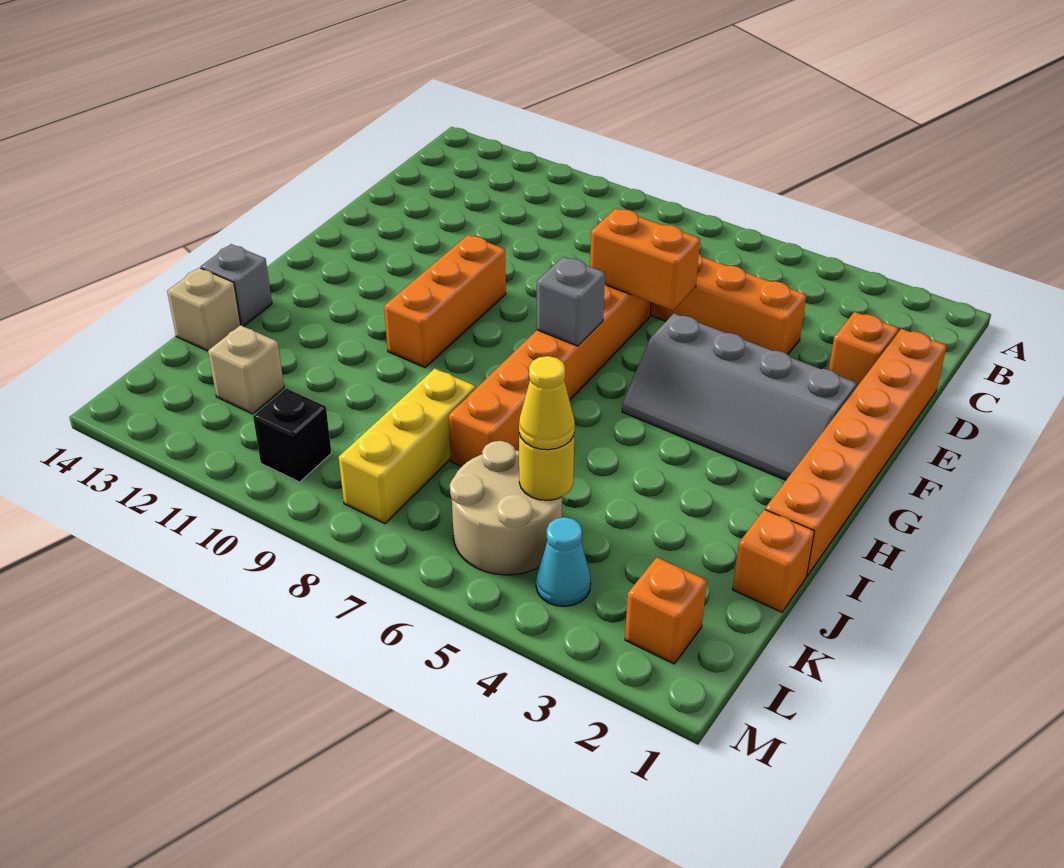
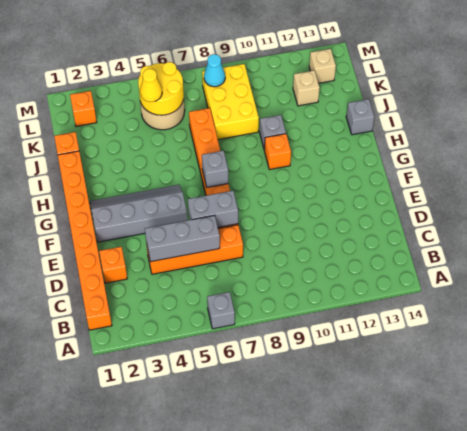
none -> grey brick A6 level 1
orange brick D1:I1 level 1 -> orange brick B1:I1 level 1
none -> grey brick D4:D6 level 2
orange brick E6:E7 level 2 -> grey brick E6:E7 level 2
orange brick F10:H10 level 1 -> orange brick H10 level 1
none -> grey brick I10 level 1
yellow brick J8:L8 level 1 -> yellow brick J8:L9 level 1
tan brick J14 level 1 -> tan brick L13 level 1
yellow round brick K5 level 2 -> yellow round brick K5:L6 level 2
cyan cone L4 level 1 -> cyan cone L8 level 2
black brick L10 level 1 -> none

